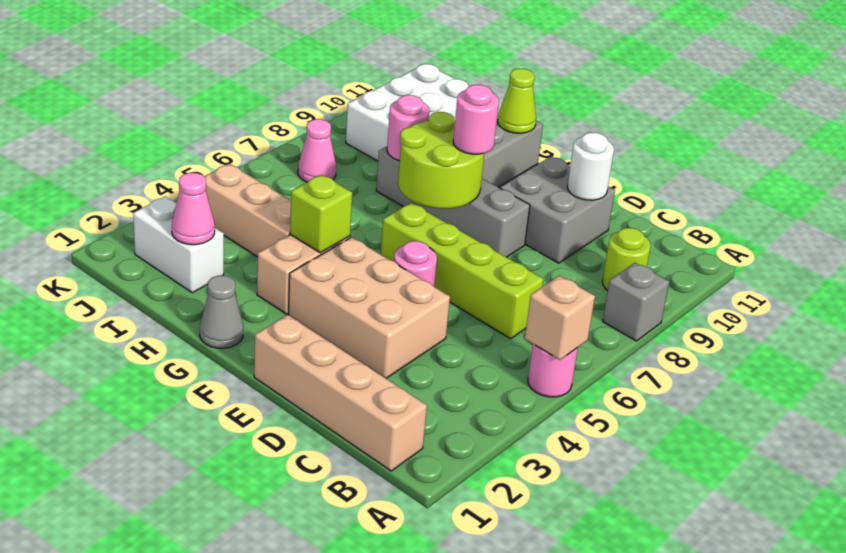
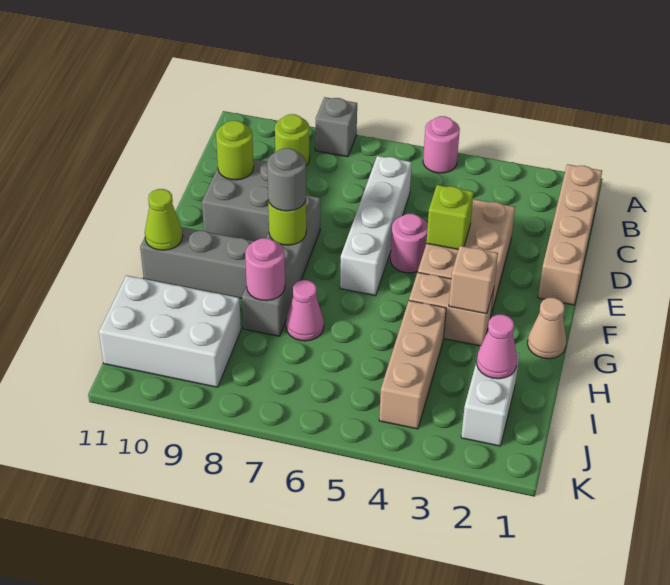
tan brick A5 level 2 -> tan brick G3 level 2
lime brick C6:F6 level 1 -> white brick C6:F6 level 1
white round brick D10 level 2 -> lime round brick D10 level 2
lime round brick F7:G8 level 2 -> lime round brick F8 level 2
pink round brick F8 level 3 -> grey round brick F8 level 3
grey cone G1 level 1 -> tan cone G1 level 1
lime brick G4 level 2 -> lime brick E4 level 2
pink cone J7 level 1 -> pink cone H7 level 1

